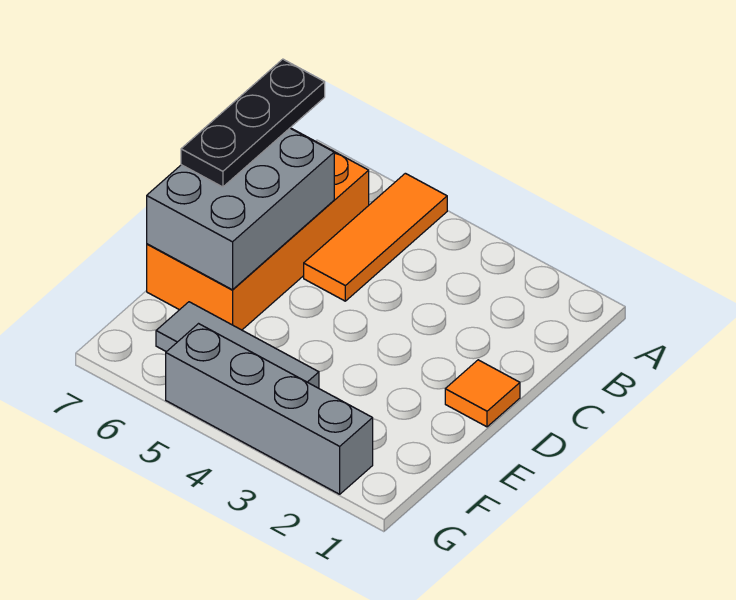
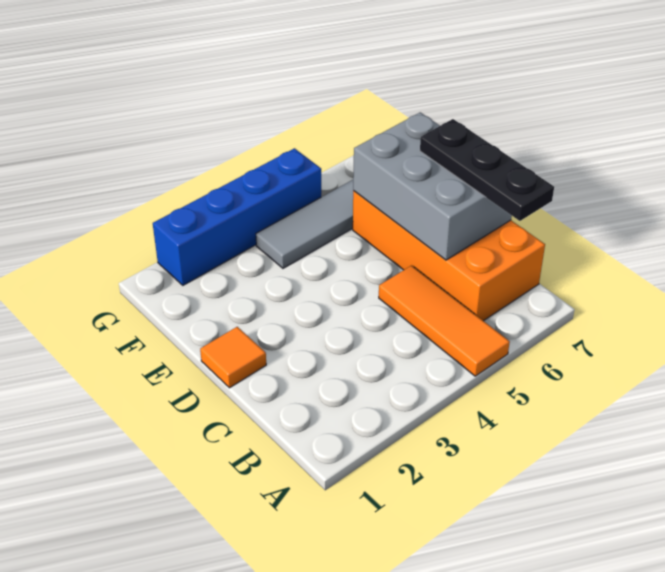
grey brick G2:G5 level 1 -> blue brick G2:G5 level 1

